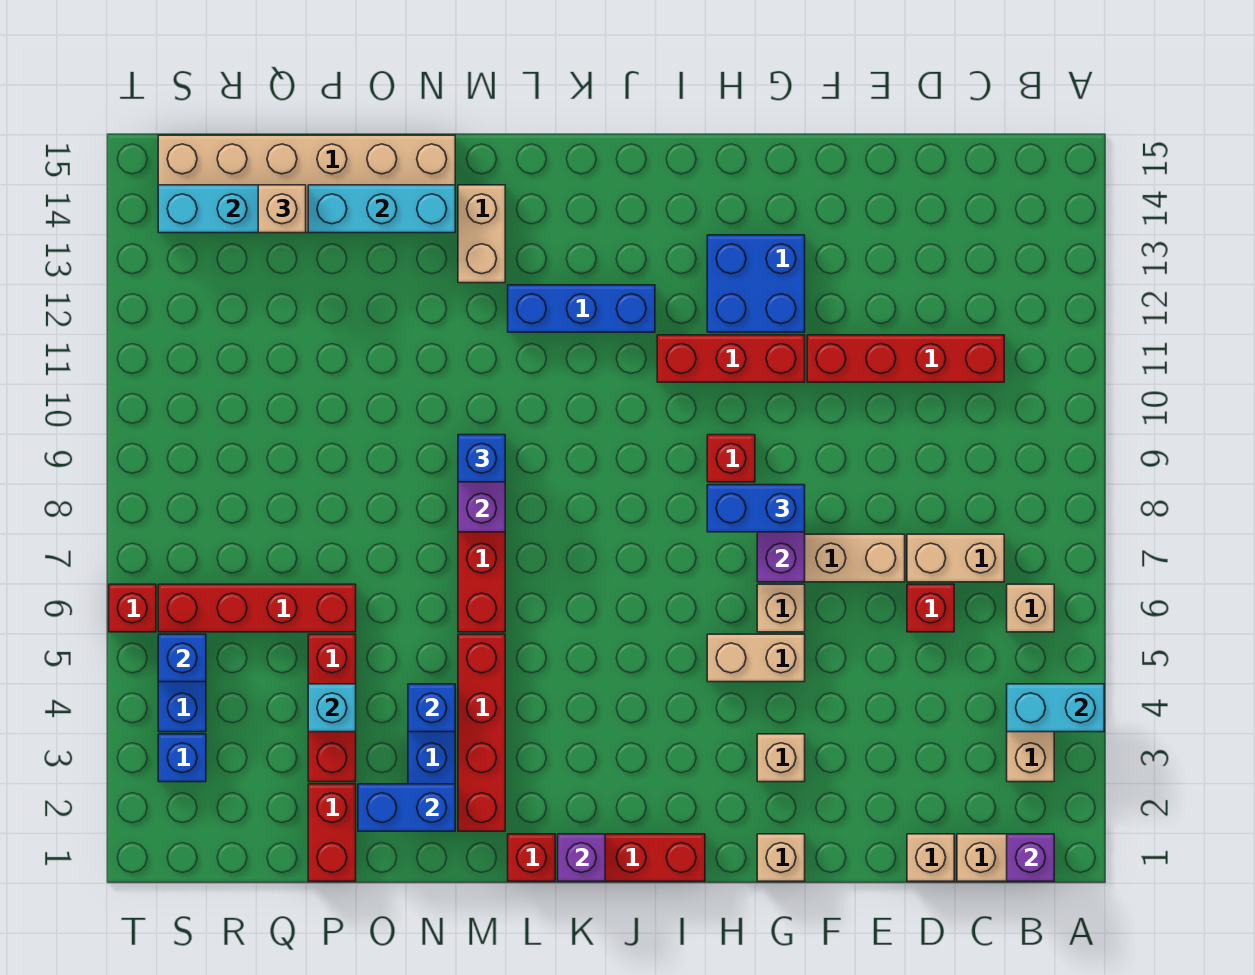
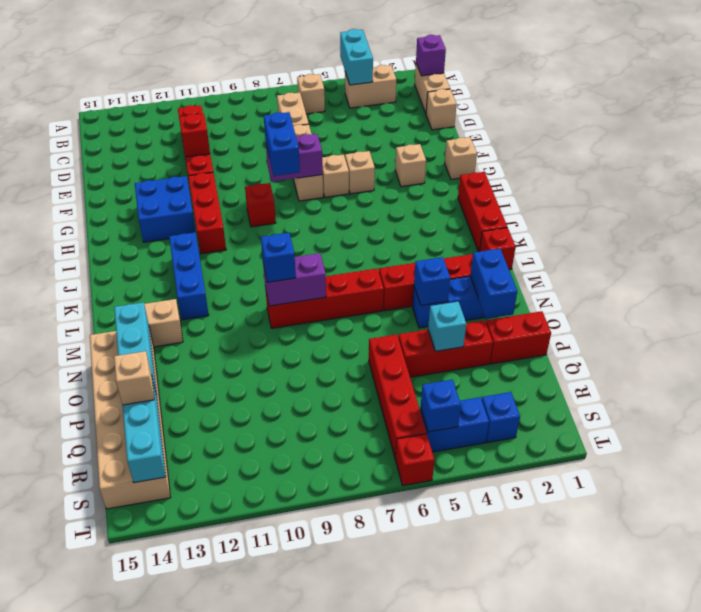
red brick D6 level 1 -> red brick E11 level 2
tan brick G5:H5 level 1 -> tan brick G5 level 1
purple brick K1 level 2 -> none

